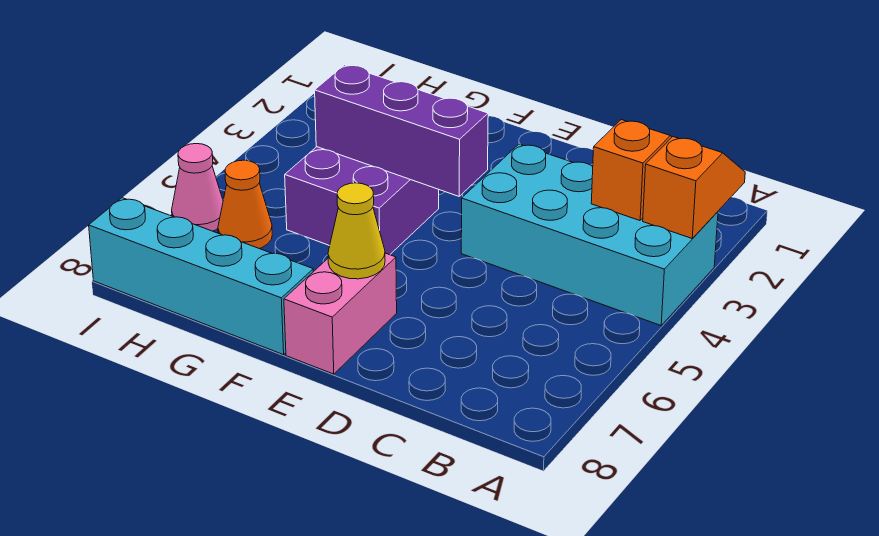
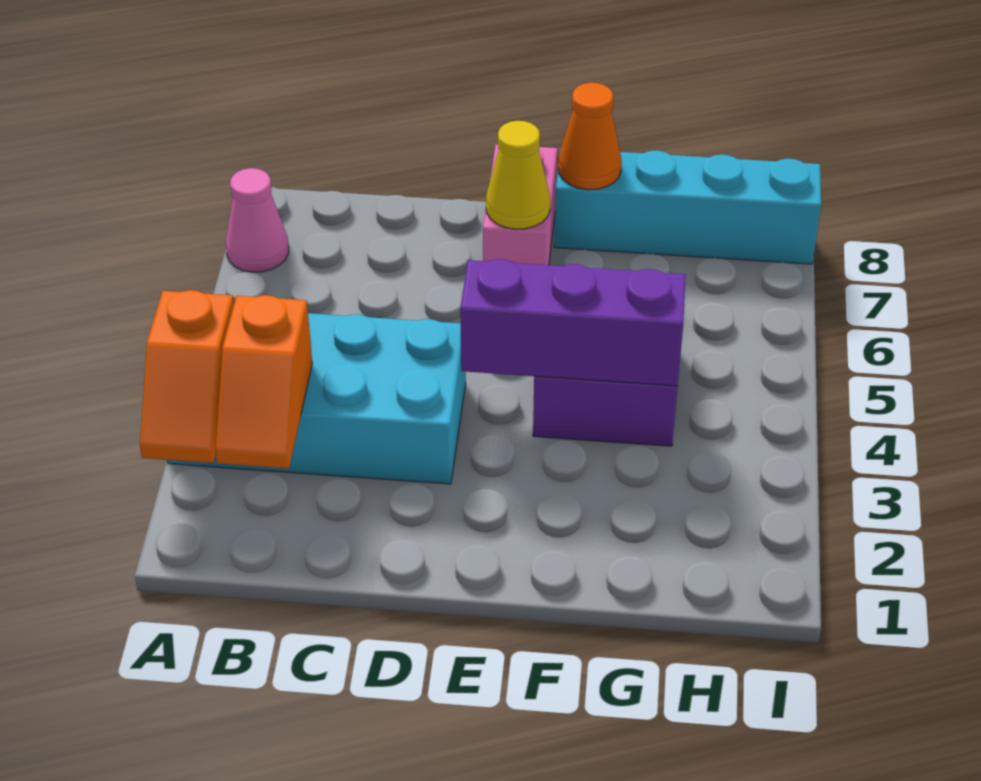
orange cone H6 level 1 -> orange cone F8 level 2
pink cone I6 level 1 -> pink cone A7 level 1

